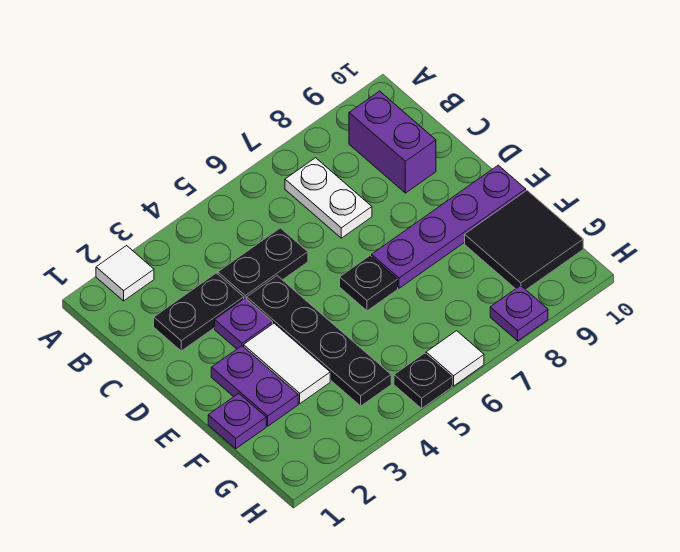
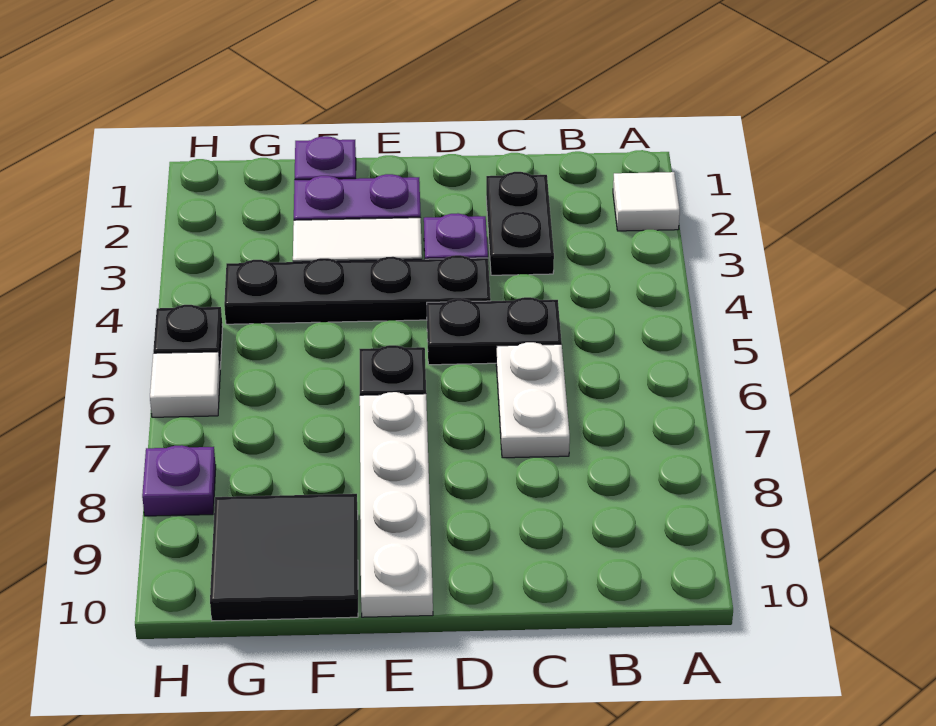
white plate B7:C7 level 1 -> white plate C6:C7 level 1
purple brick B9:C9 level 1 -> none
black plate C4:C5 level 1 -> black plate C5:D5 level 1
purple plate E7:E10 level 1 -> white plate E7:E10 level 1

